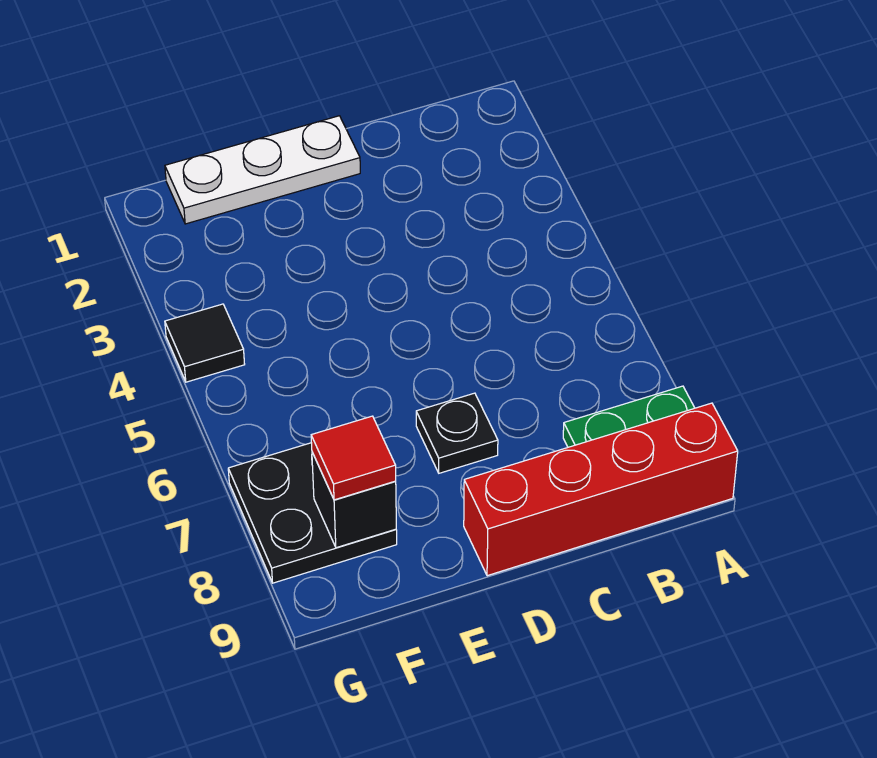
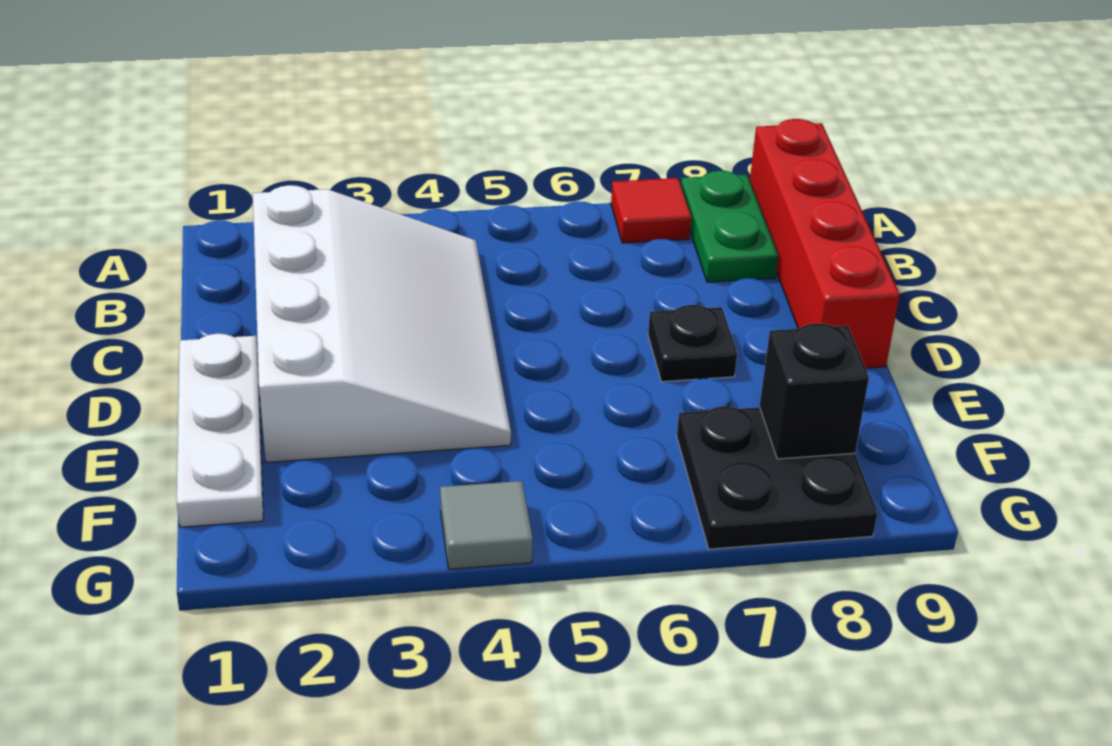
none -> white slope B2:E4 level 1 top 2
red tile F8 level 3 -> red tile A7 level 1
black tile G4 level 1 -> grey tile G4 level 1

